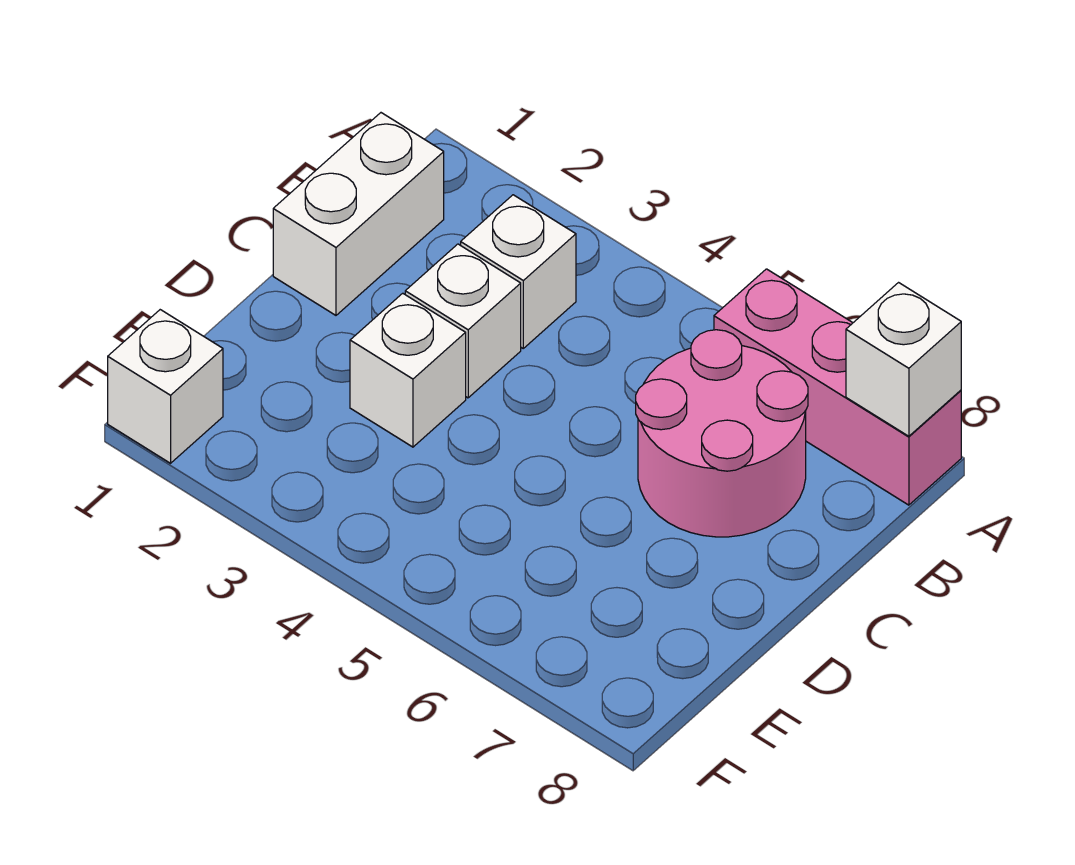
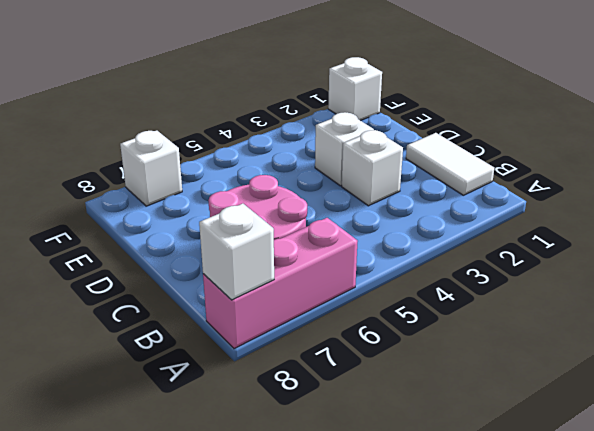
white brick B1:C1 level 1 -> white tile B1:C1 level 1
white brick B3 level 1 -> white brick F7 level 1

